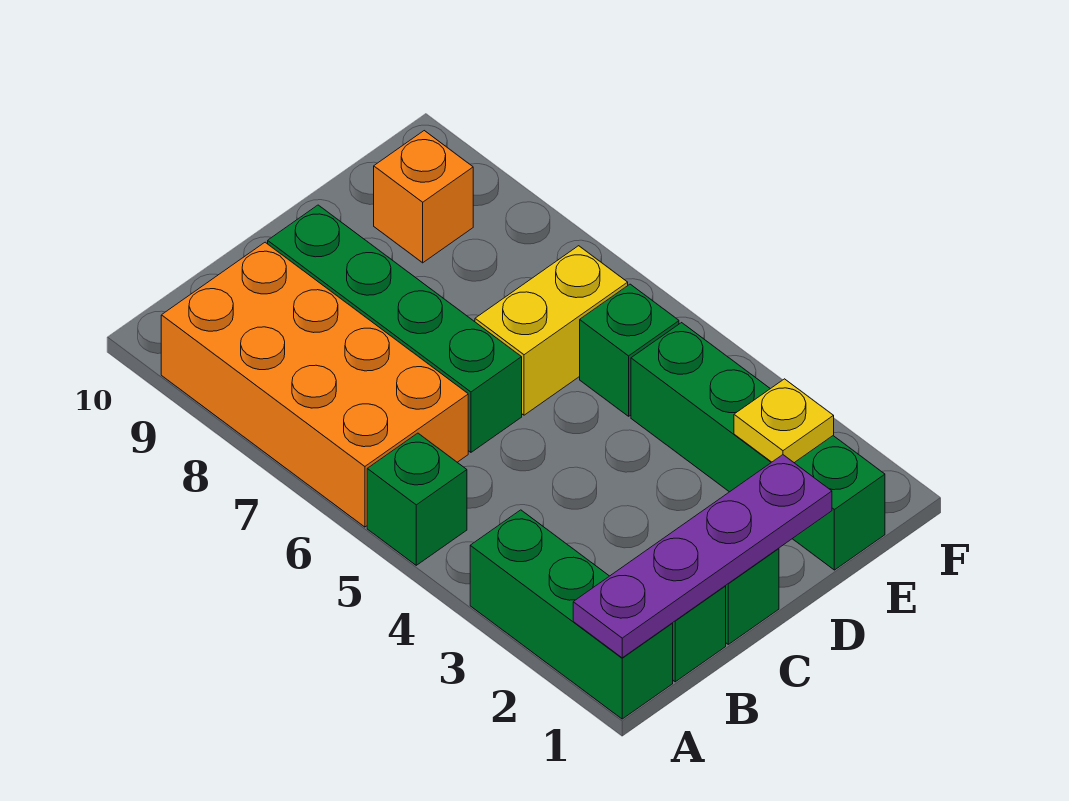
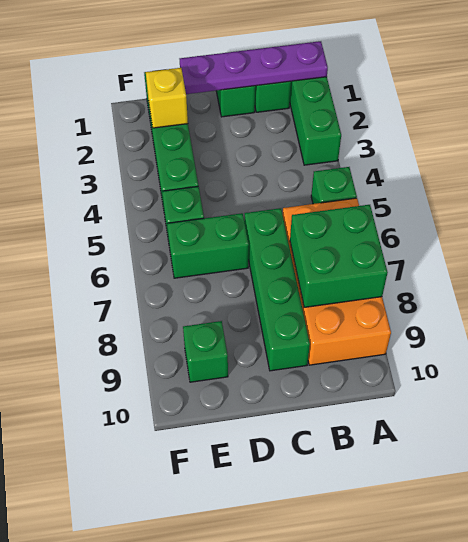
none -> green brick A7:B8 level 2
yellow brick D6:E6 level 1 -> green brick D6:E6 level 1
yellow plate E2 level 2 -> yellow brick E2 level 2
orange brick E9 level 1 -> green brick E9 level 1

